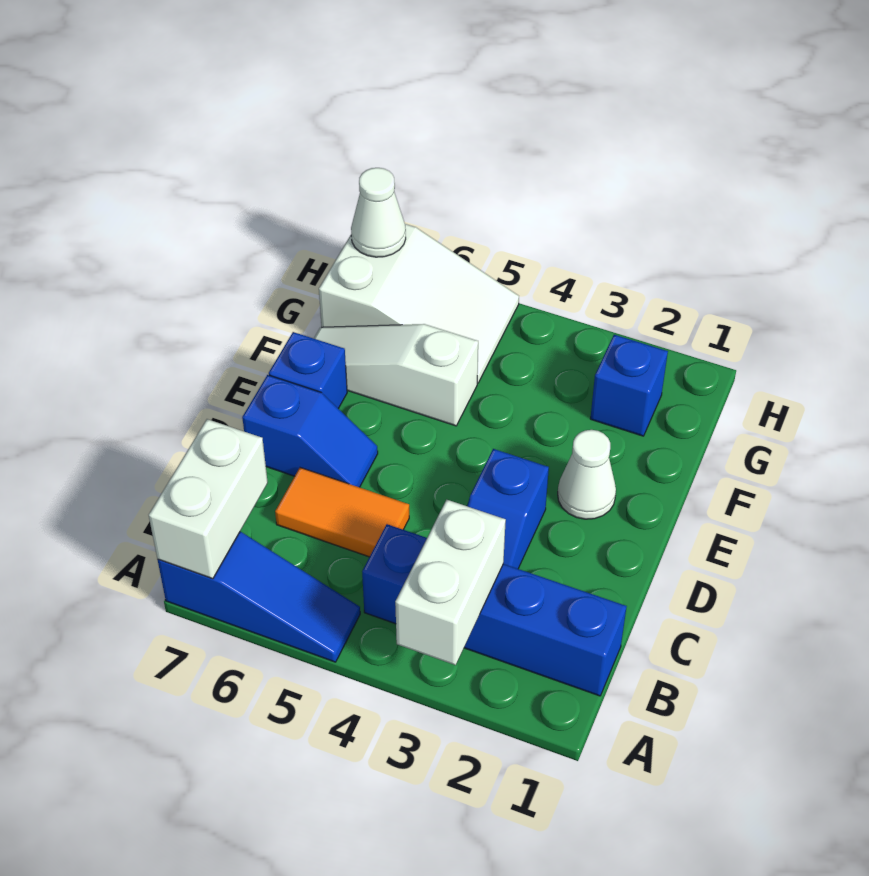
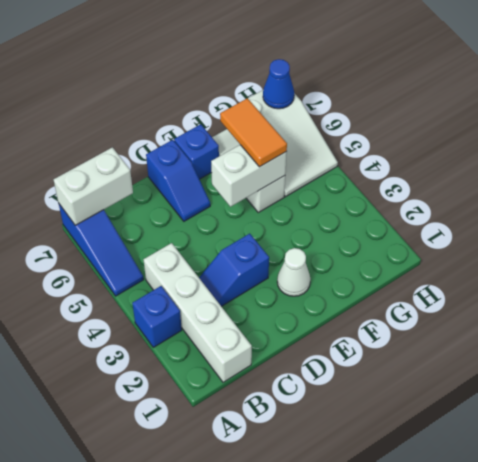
white brick A3:B3 level 2 -> white brick E5:F5 level 2
blue brick B1:B4 level 1 -> white brick B1:B4 level 1
orange tile C5:C6 level 1 -> orange tile F5:F6 level 3
blue brick G2 level 1 -> blue brick A3 level 1
white cone H7 level 2 -> blue cone H7 level 2

